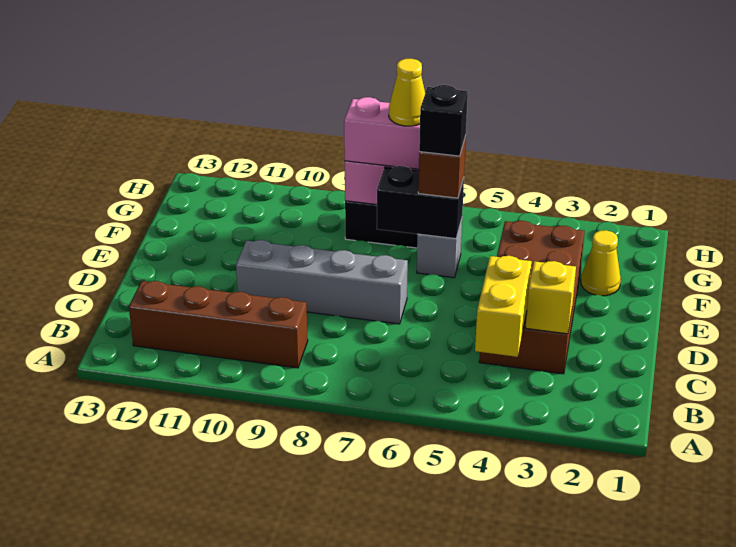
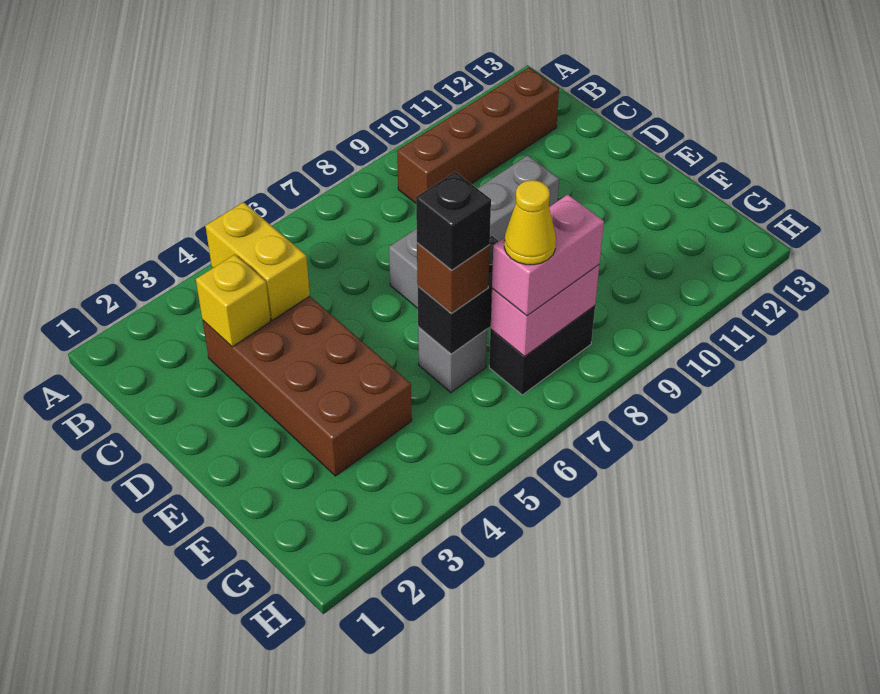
yellow cone F2 level 1 -> none

